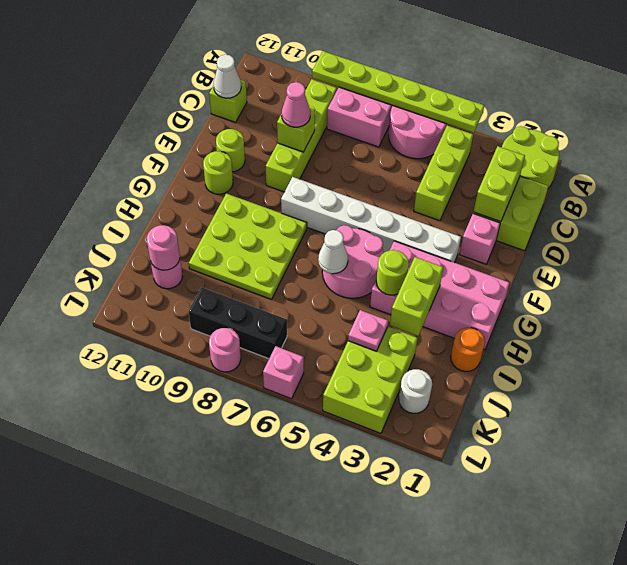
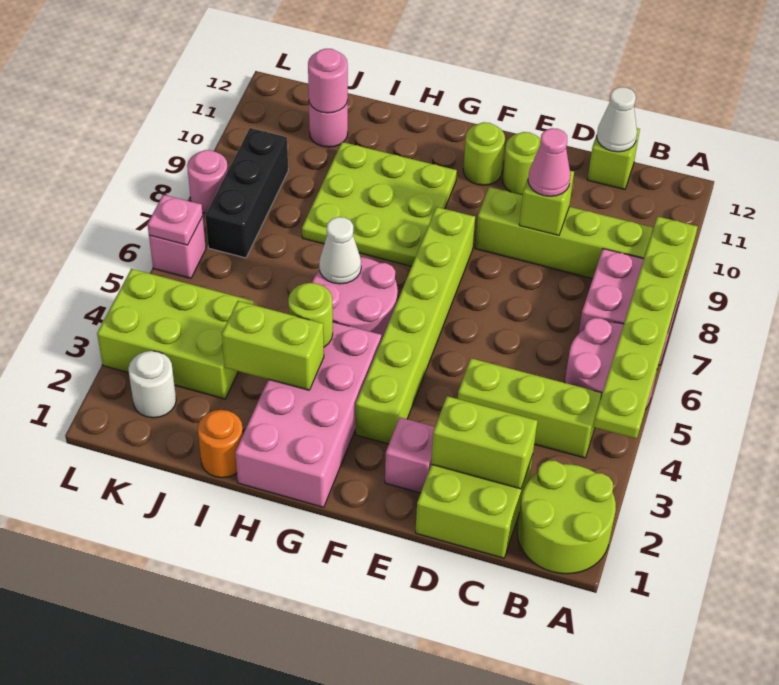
white brick F3:F8 level 1 -> lime brick F3:F8 level 1
pink plate J4 level 2 -> pink plate L6 level 2

